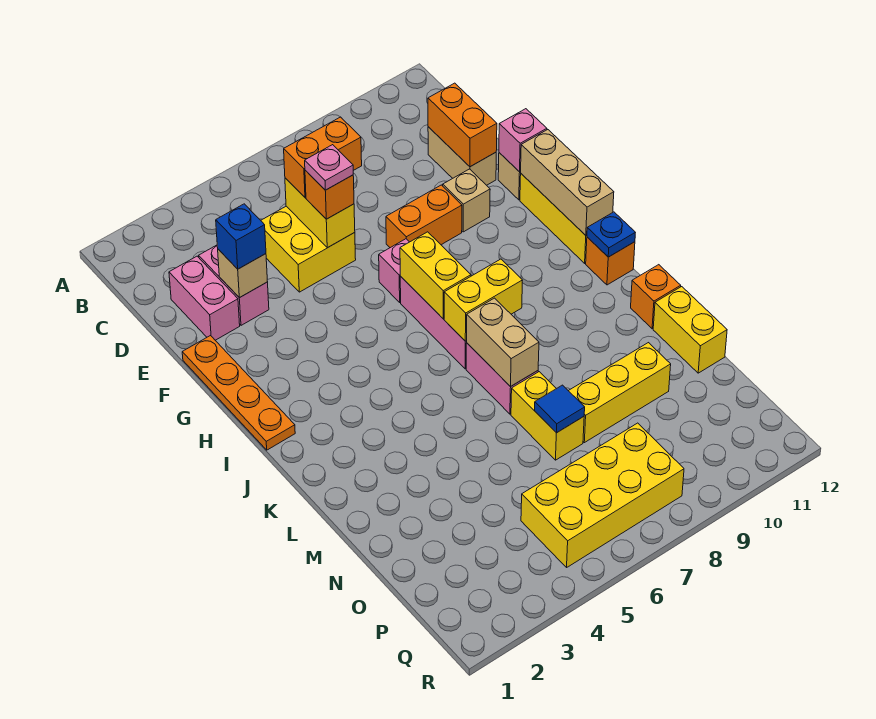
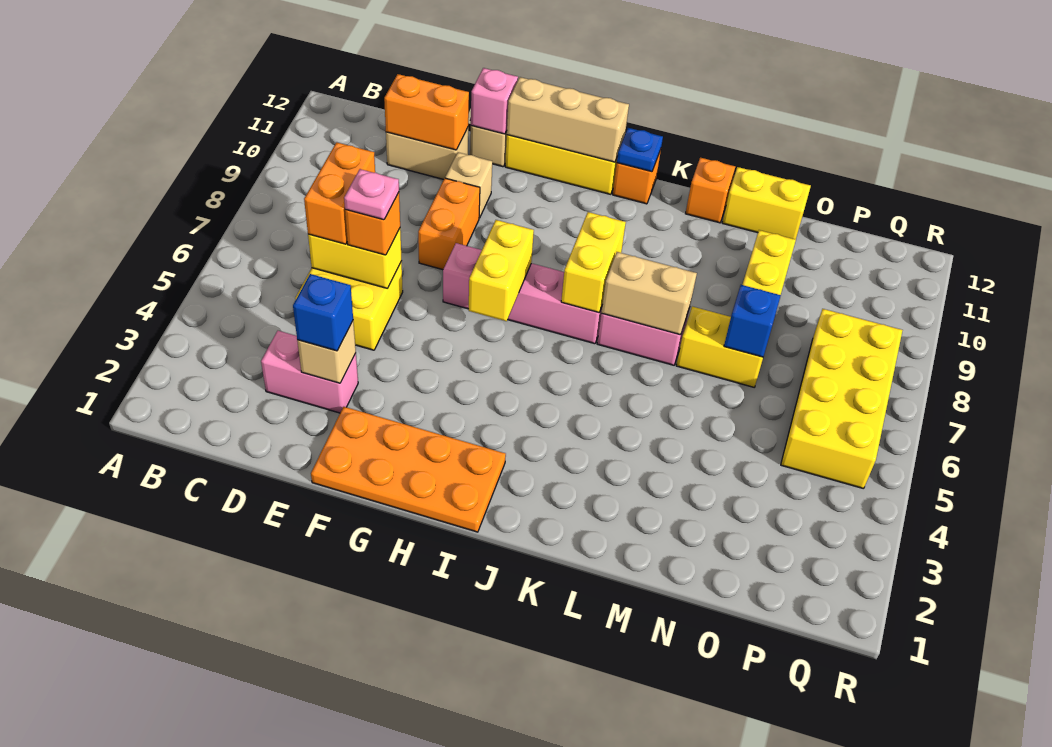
pink brick D2:E2 level 1 -> none
orange plate F1:I1 level 1 -> orange plate F1:I2 level 1
yellow brick H7:I7 level 2 -> yellow brick H6:H7 level 2
blue tile N7 level 2 -> blue brick N7 level 2

